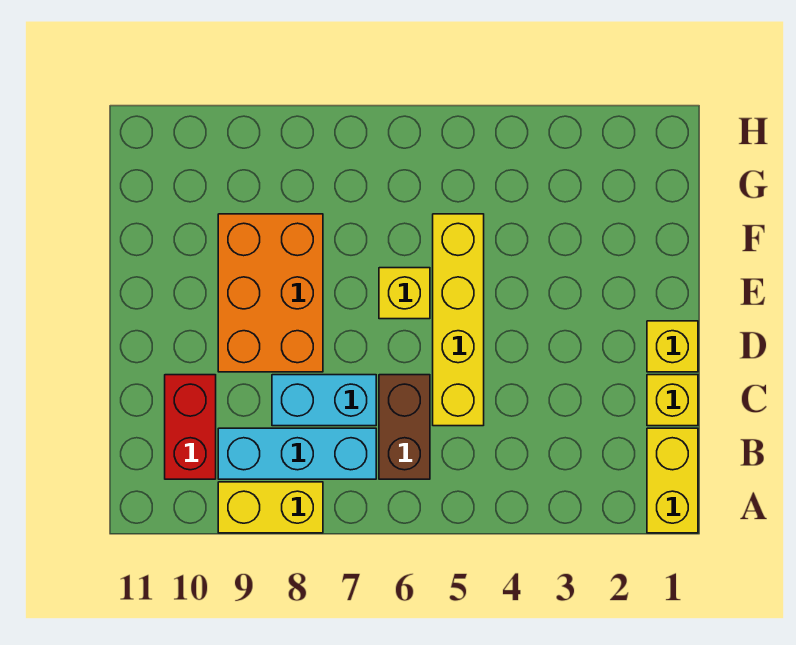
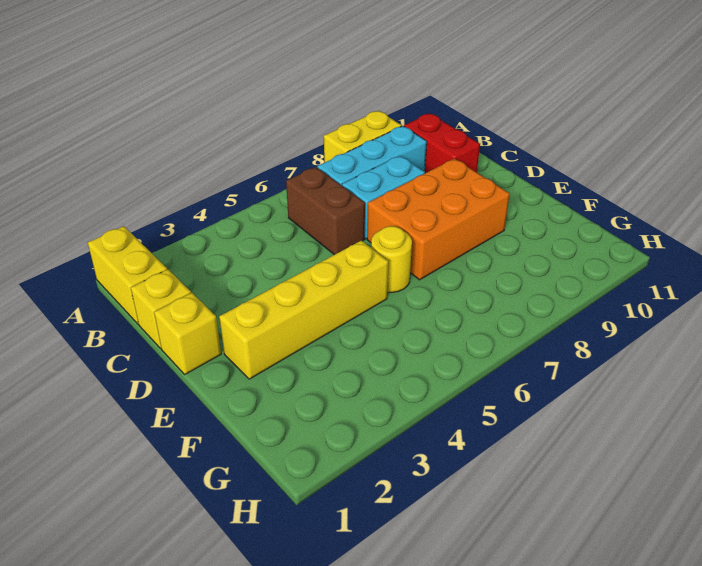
yellow brick C5:F5 level 1 -> yellow brick E2:E5 level 1
orange brick D8:F9 level 1 -> orange brick D7:E9 level 1
yellow brick E6 level 1 -> yellow round brick E6 level 1

